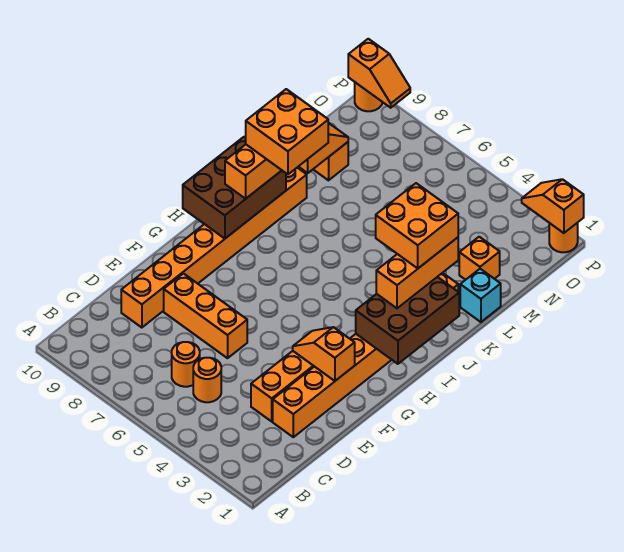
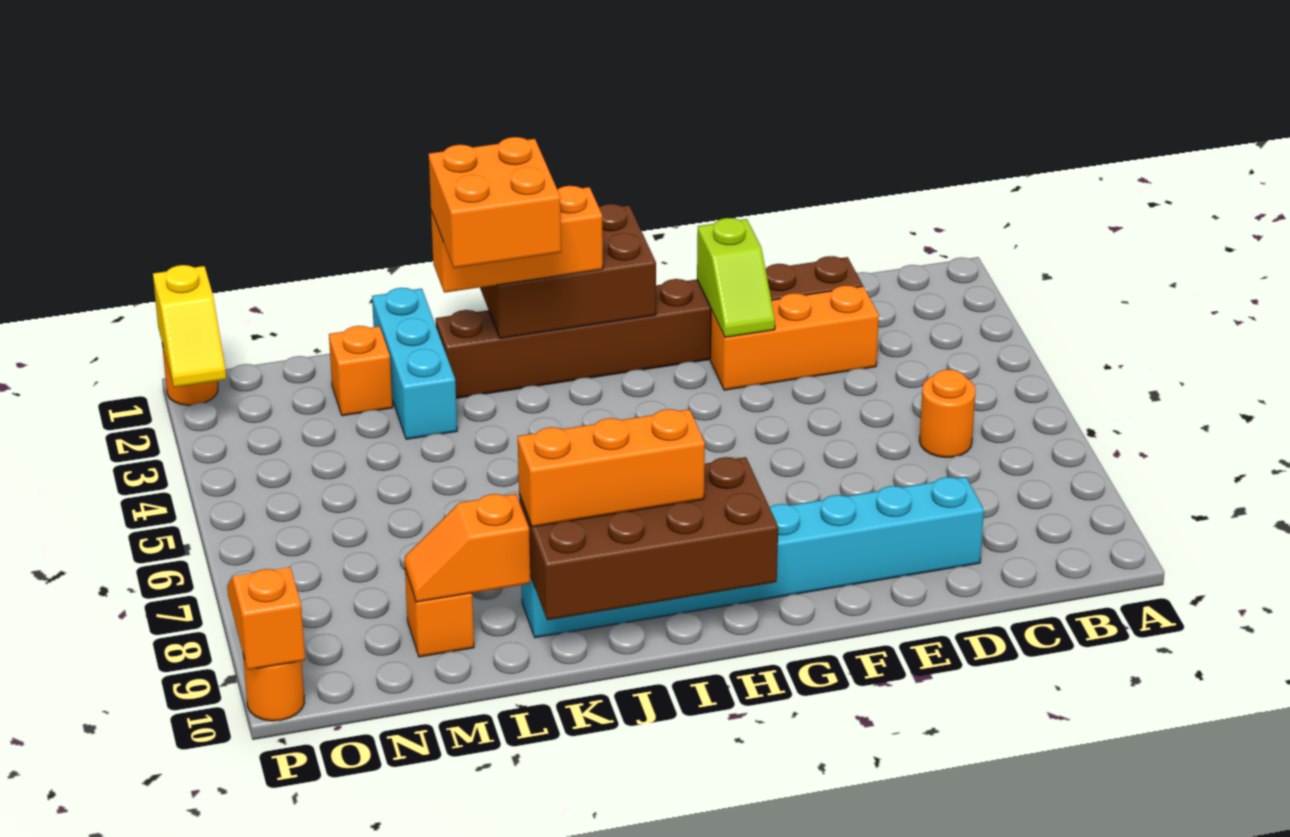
orange round brick C5 level 1 -> none
orange brick D2:K2 level 1 -> brown brick D2:K2 level 1
orange brick D9:K9 level 1 -> cyan brick D9:K9 level 1
orange brick E6:E8 level 1 -> none
orange slope F2:F3 level 2 top 2 -> lime slope F2:F3 level 2 top 2
brown brick H9:J10 level 2 -> brown brick H9:K10 level 2
orange brick J8:K9 level 4 -> none
cyan brick L1 level 1 -> cyan brick L1:L3 level 1
orange slope P1:P2 level 2 top 1 -> yellow slope P1:P2 level 2 top 1

